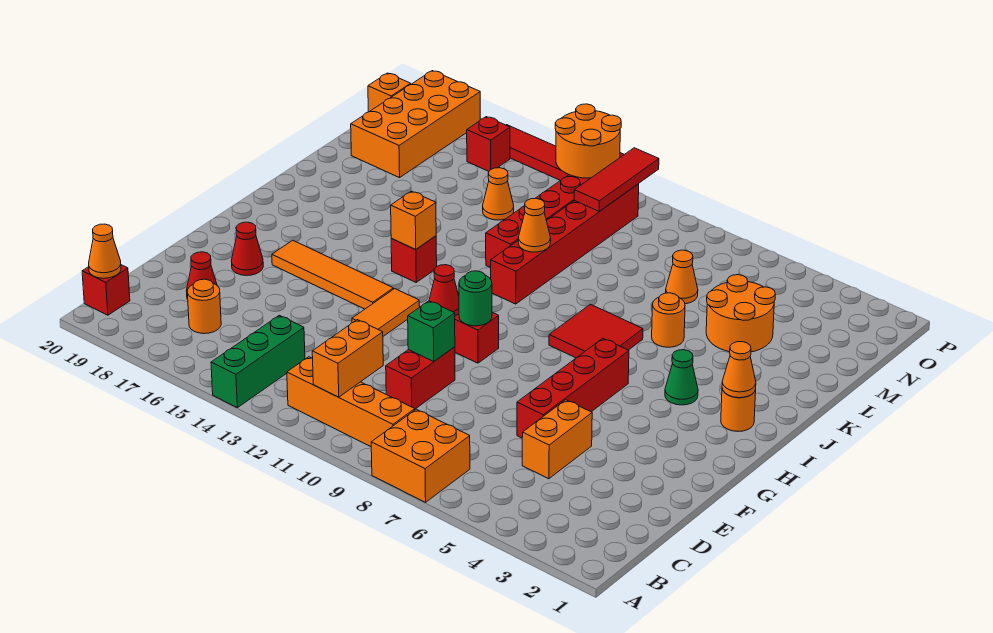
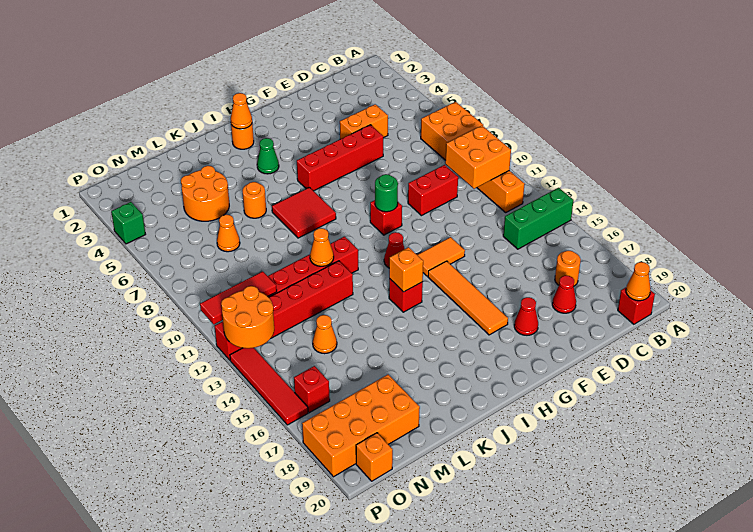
orange brick B11:C11 level 2 -> orange brick B10:C11 level 2
green brick E10 level 2 -> green brick P4 level 1

